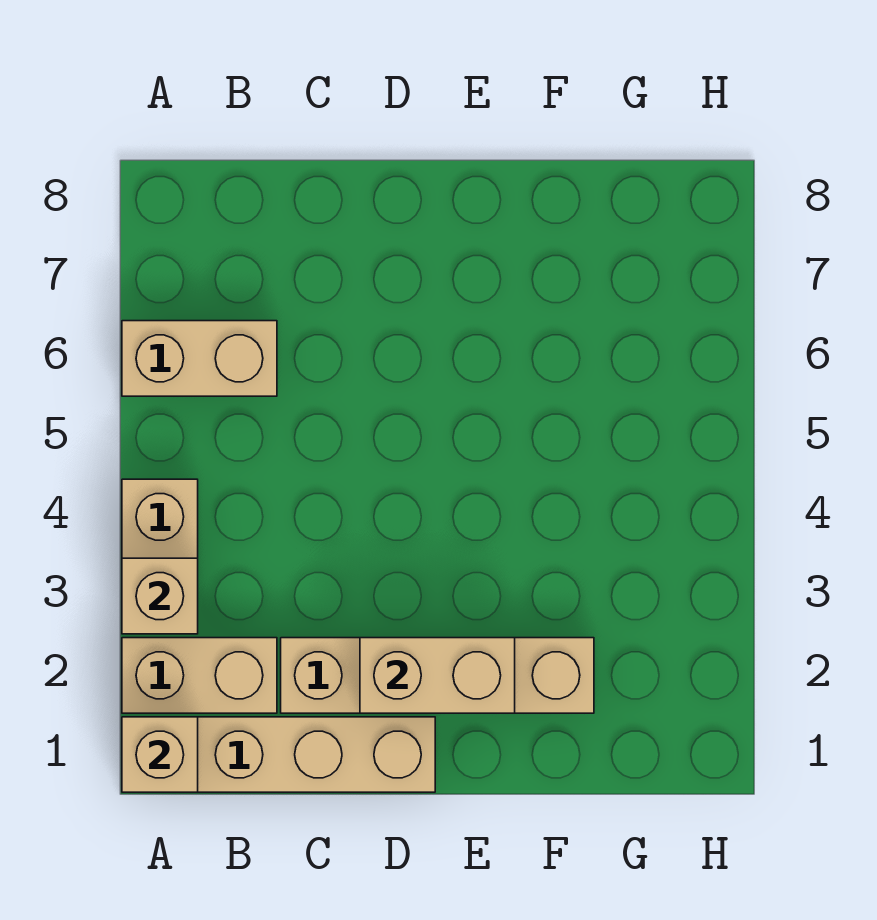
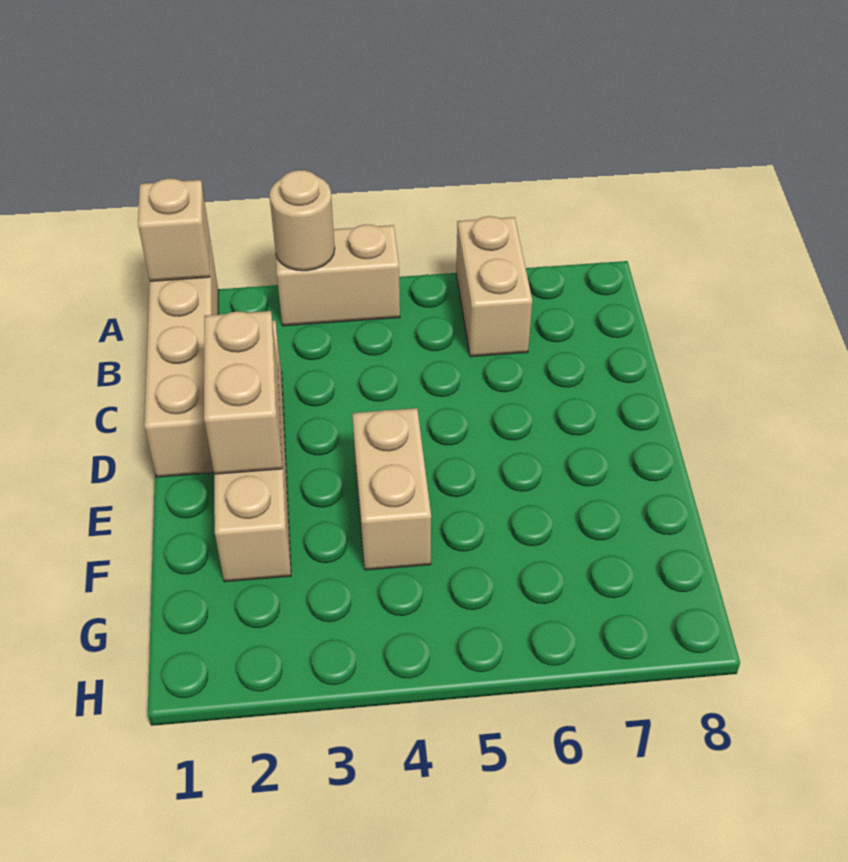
tan brick A2:B2 level 1 -> tan brick E4:F4 level 1
tan brick A3 level 2 -> tan round brick A3 level 2

